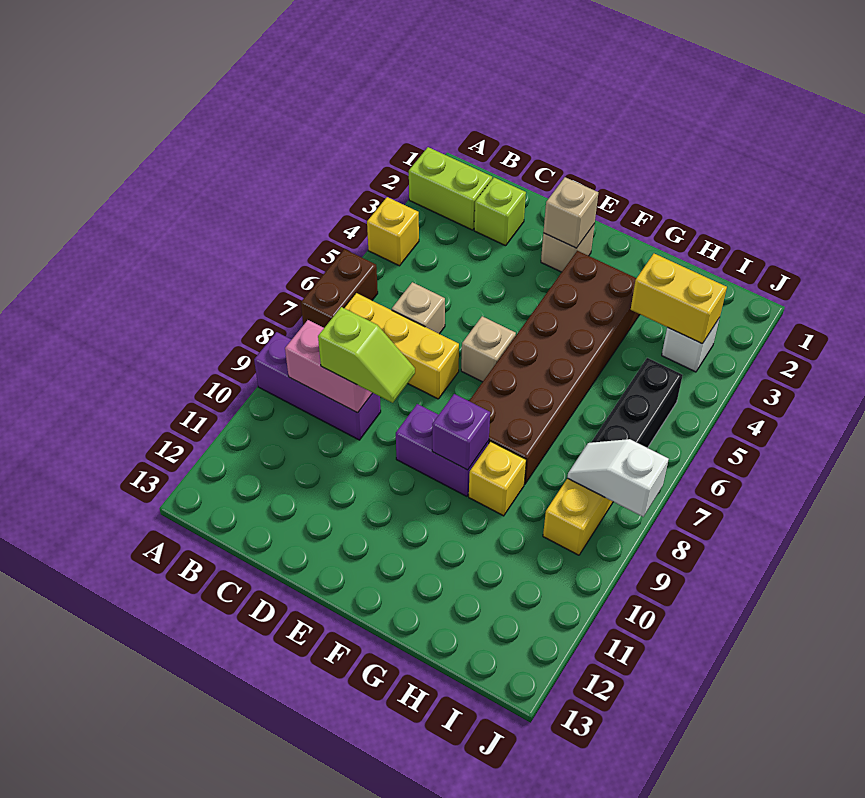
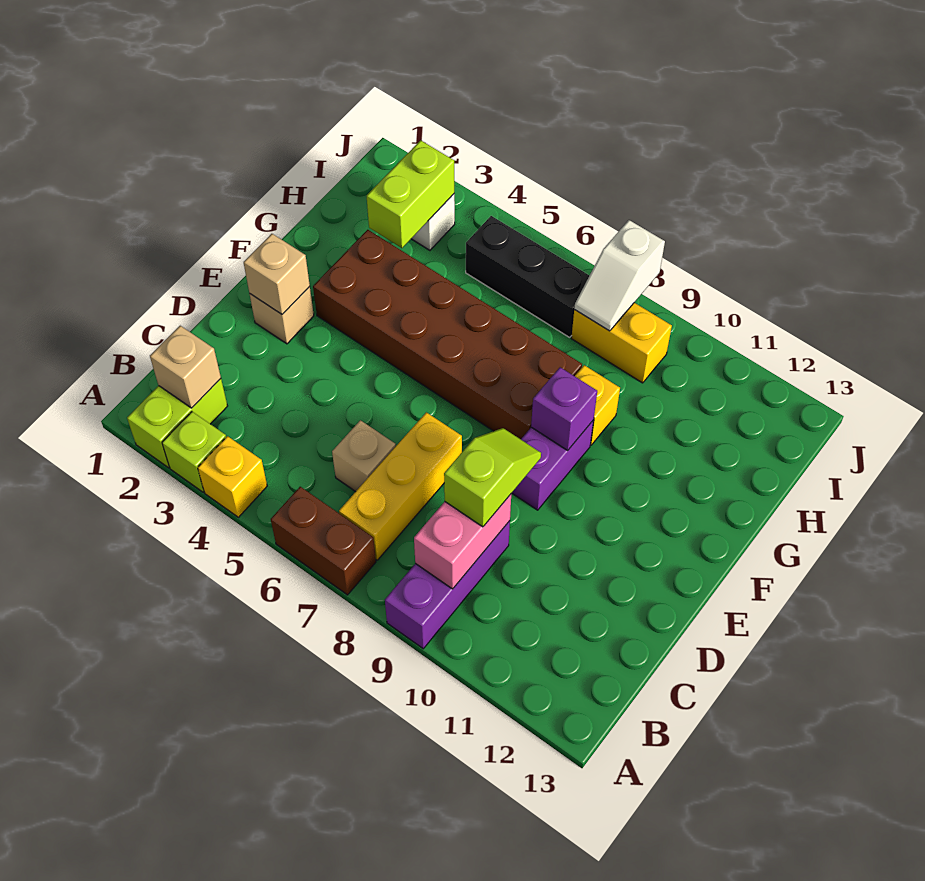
lime brick C2 level 1 -> lime brick A3 level 1
tan brick E6 level 1 -> tan brick B2 level 2
yellow brick H3:I3 level 2 -> lime brick H3:I3 level 2

